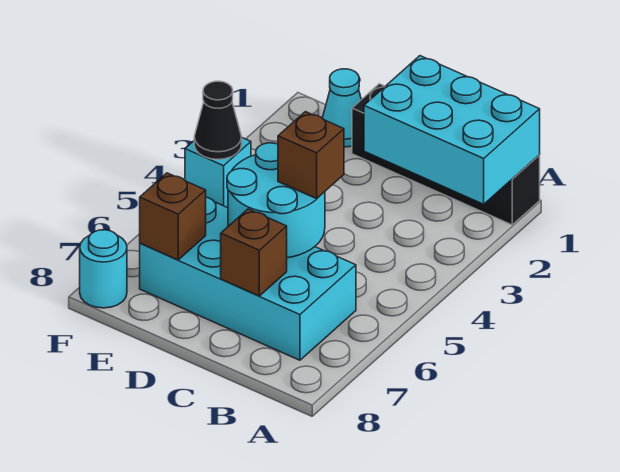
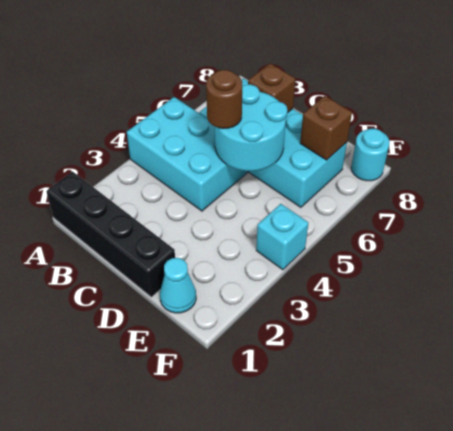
cyan brick A1:C2 level 2 -> cyan brick A4:C5 level 1
brown brick C5 level 3 -> brown round brick C5 level 3
black cone F4 level 2 -> none

